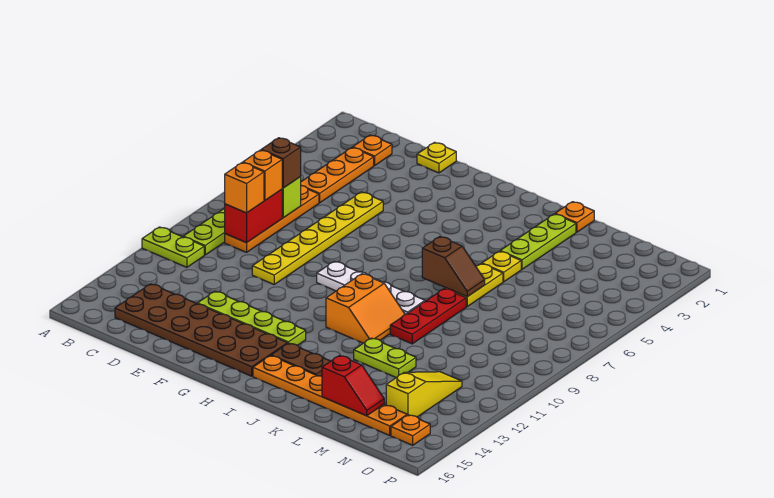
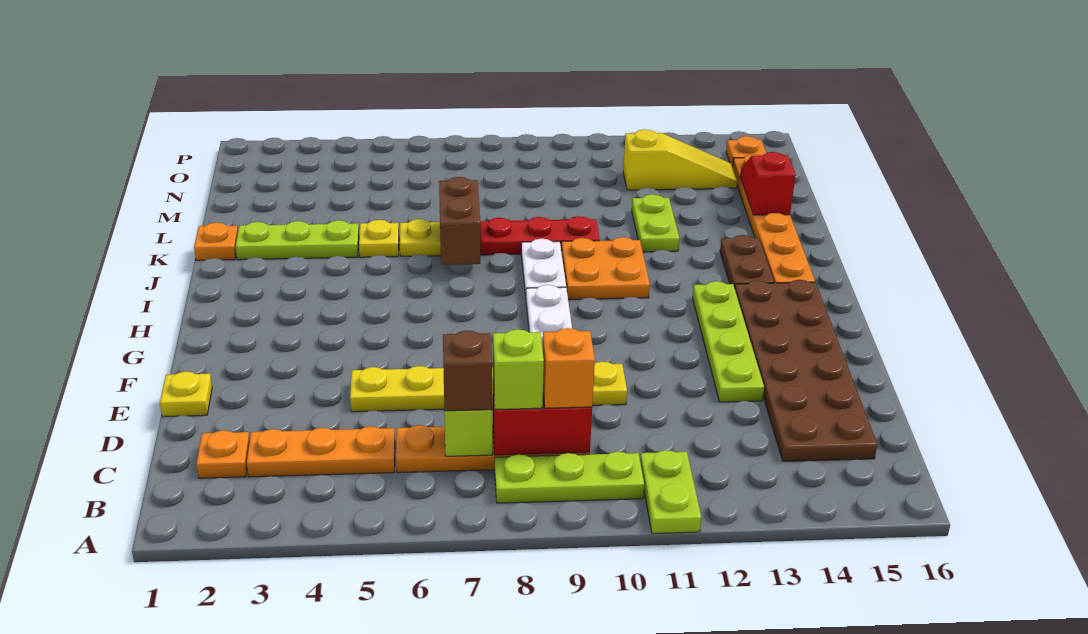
orange brick C8 level 3 -> lime brick C8 level 3
orange slope I10:J11 level 1 top I -> orange plate I10:J11 level 1
brown slope J7:K7 level 2 top J -> brown brick J7:K7 level 2
yellow slope N12:N14 level 1 top 14 -> yellow slope N12:N14 level 1 top 12

